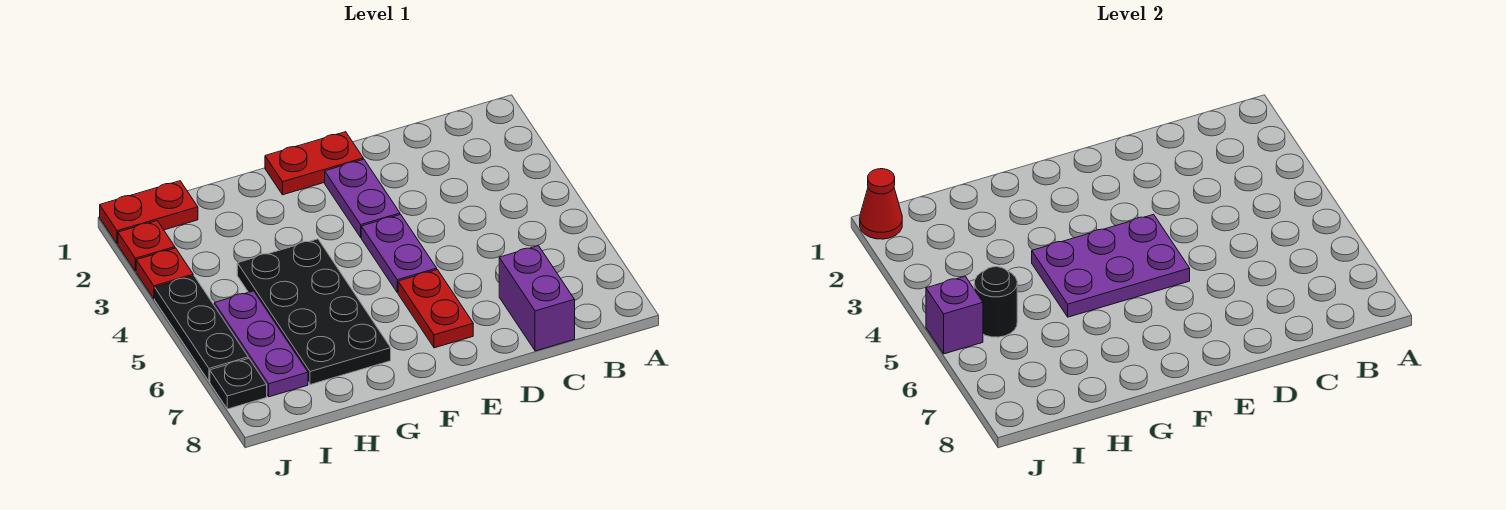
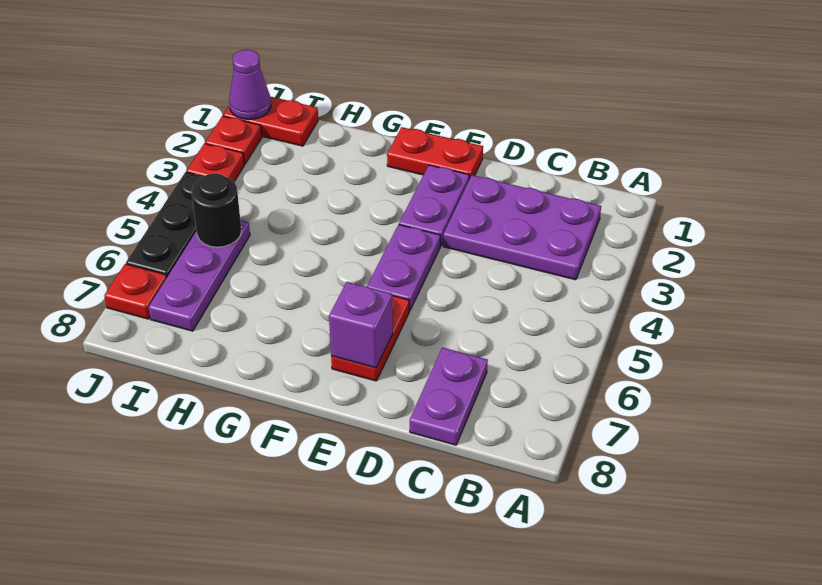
purple brick C7:C8 level 1 -> purple plate C7:C8 level 1
purple plate E4:G5 level 2 -> purple plate B2:D3 level 1
black plate G4:H7 level 1 -> none
red cone J1 level 2 -> purple cone J1 level 2
purple brick J5 level 2 -> purple brick E7 level 2
black plate J7 level 1 -> red plate J7 level 1

